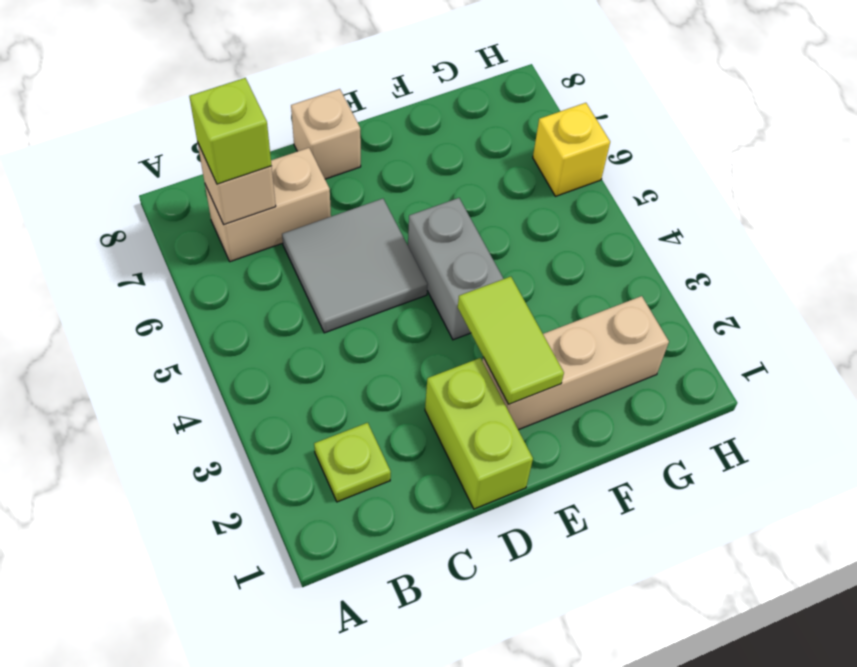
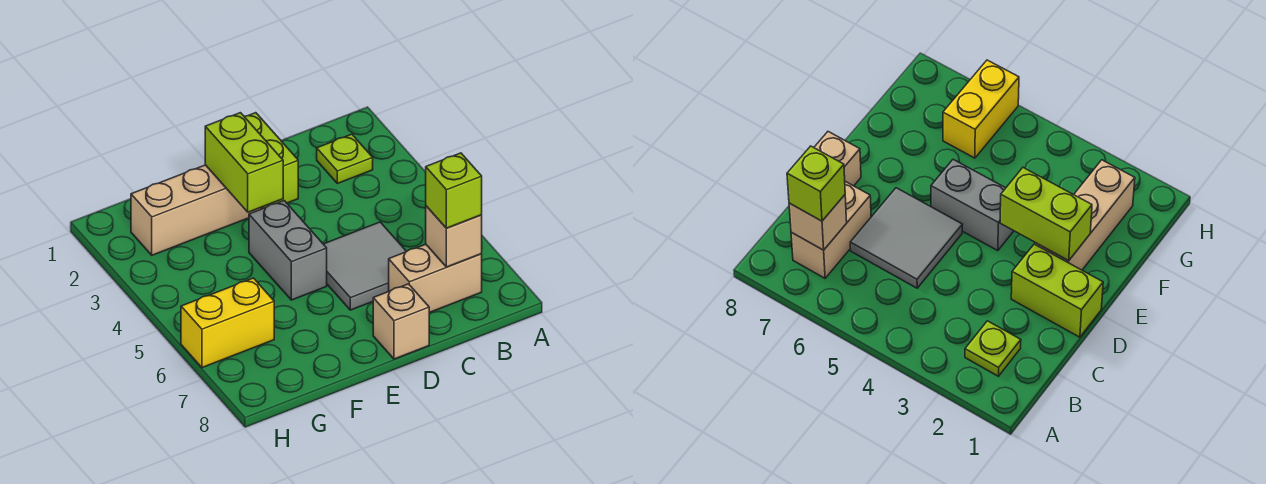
lime tile E2:E3 level 2 -> lime brick E2:E3 level 2
yellow brick H6 level 1 -> yellow brick G6:H6 level 1

